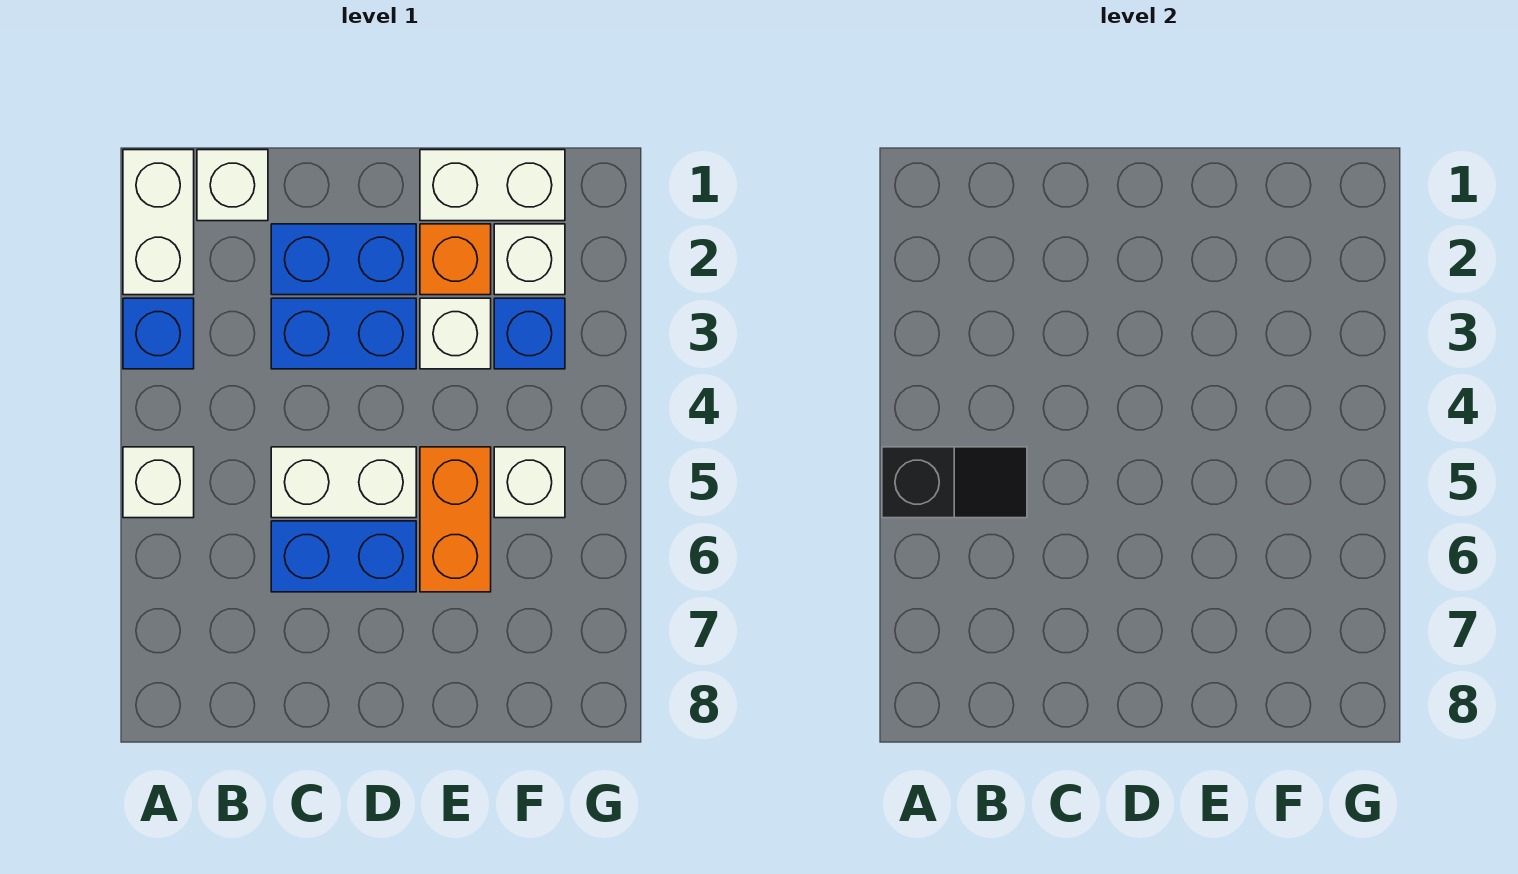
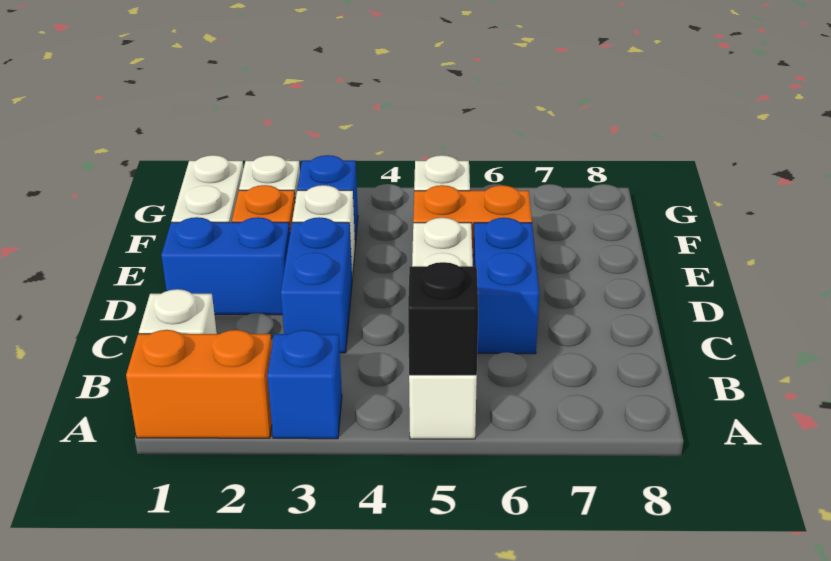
white brick A1:A2 level 1 -> orange brick A1:A2 level 1
blue brick C2:D2 level 1 -> blue brick D1:D2 level 1

